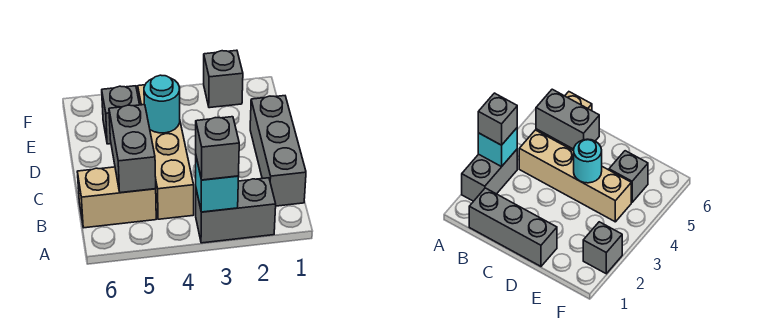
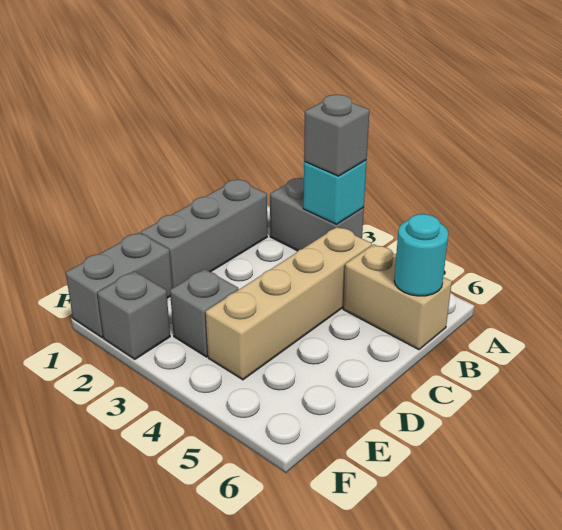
grey brick B5:C5 level 2 -> grey brick E1:F1 level 1
cyan round brick D4 level 2 -> cyan round brick B6 level 2
grey brick E5 level 1 -> grey brick E3 level 1

